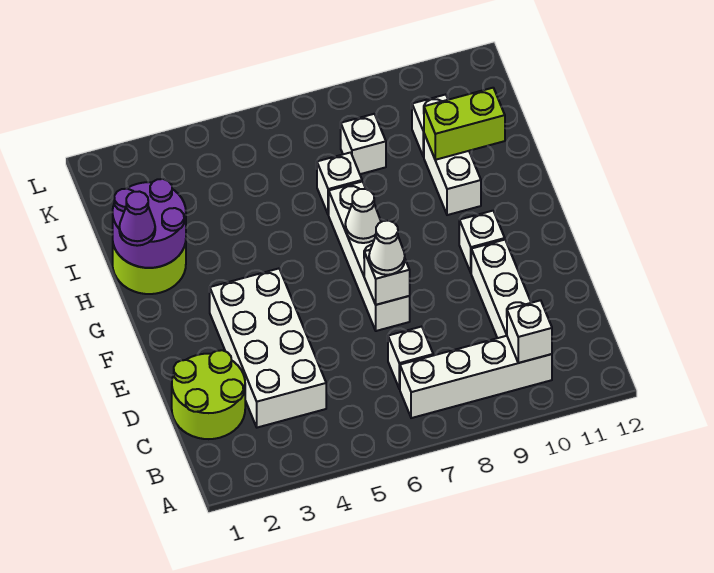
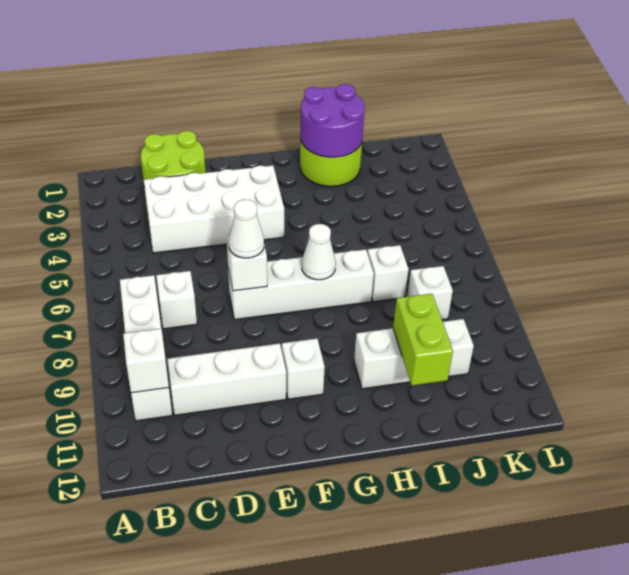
purple cone H1 level 3 -> none

